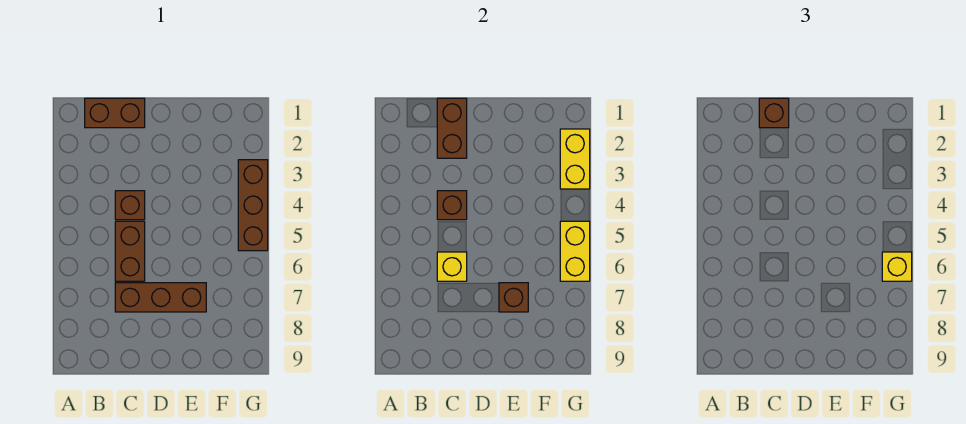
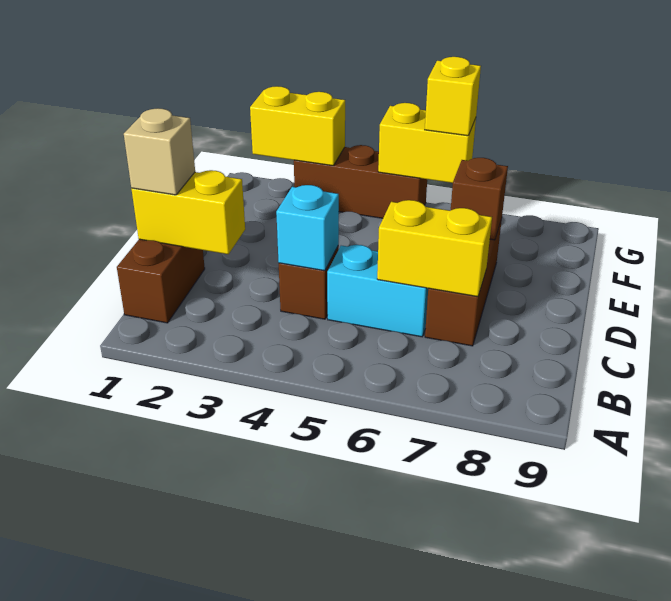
brown brick C1:C2 level 2 -> yellow brick C1:C2 level 2
brown brick C1 level 3 -> tan brick C1 level 3
brown brick C4 level 2 -> cyan brick C4 level 2
brown brick C5:C6 level 1 -> cyan brick C5:C6 level 1
yellow brick C6 level 2 -> yellow brick C6:C7 level 2

